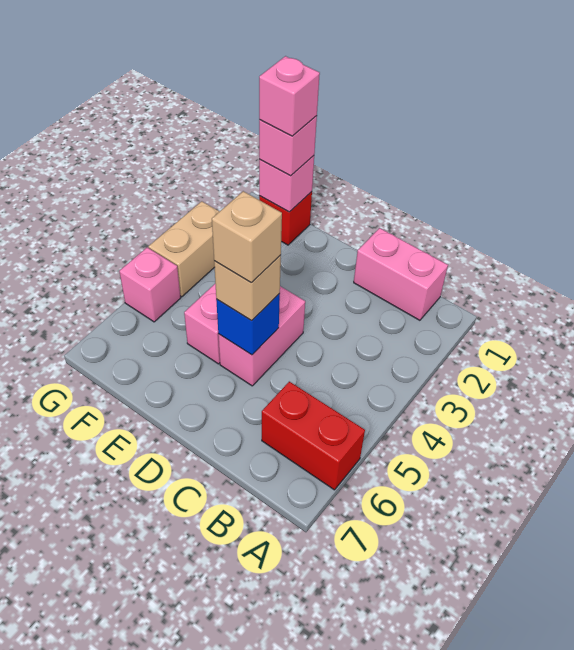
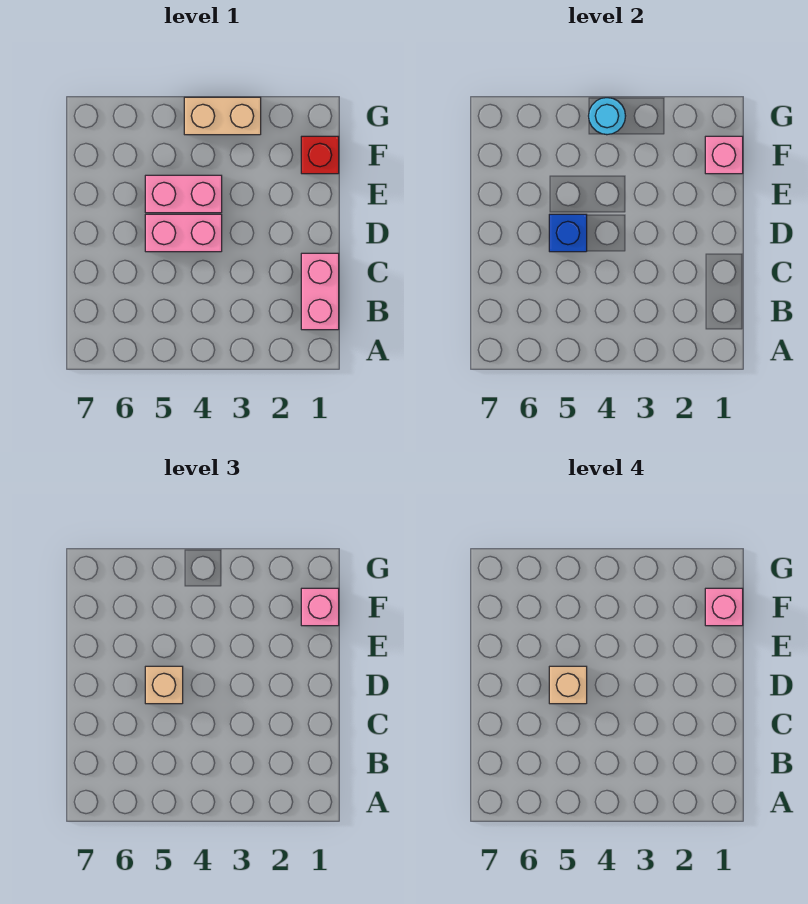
red brick A6:B6 level 1 -> none
none -> cyan round brick G4 level 2
pink brick G5 level 1 -> none

